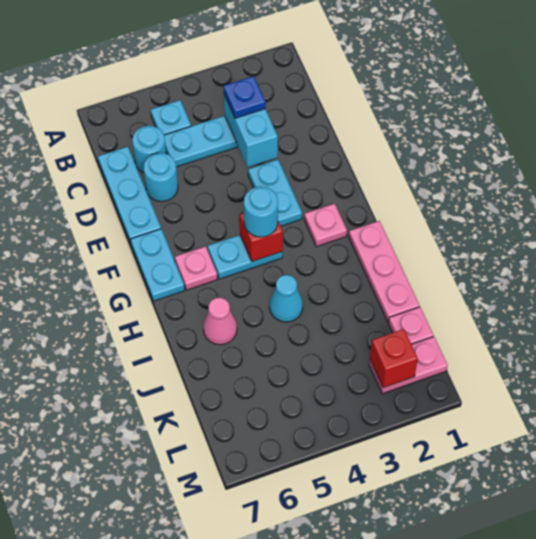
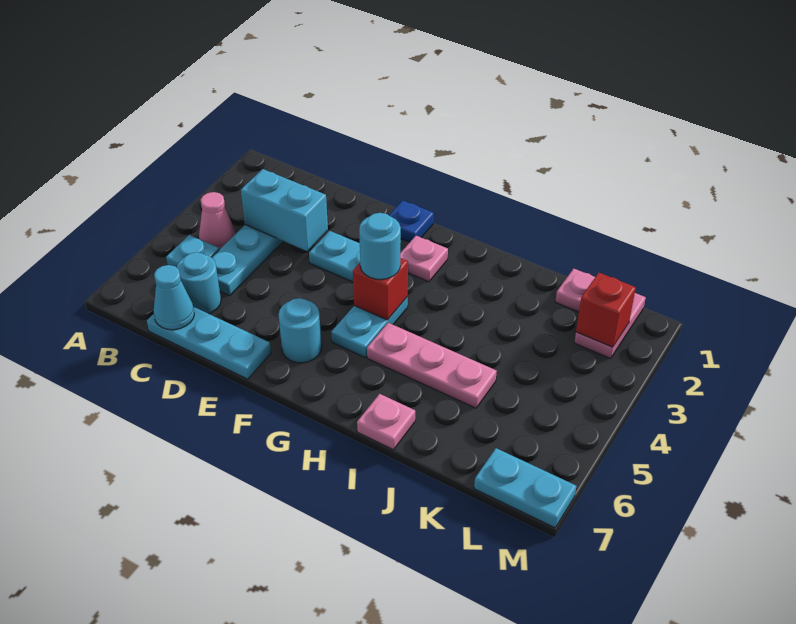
blue plate C3 level 3 -> blue plate F1 level 1
cyan round brick D6 level 1 -> cyan round brick F6 level 1
cyan plate F7:G7 level 1 -> cyan plate L7:M7 level 1
pink plate G6 level 1 -> pink plate I7 level 1
pink plate H1:J1 level 1 -> pink plate H5:J5 level 1
cyan cone I4 level 1 -> cyan cone C7 level 2
pink cone I6 level 1 -> pink cone B4 level 1

